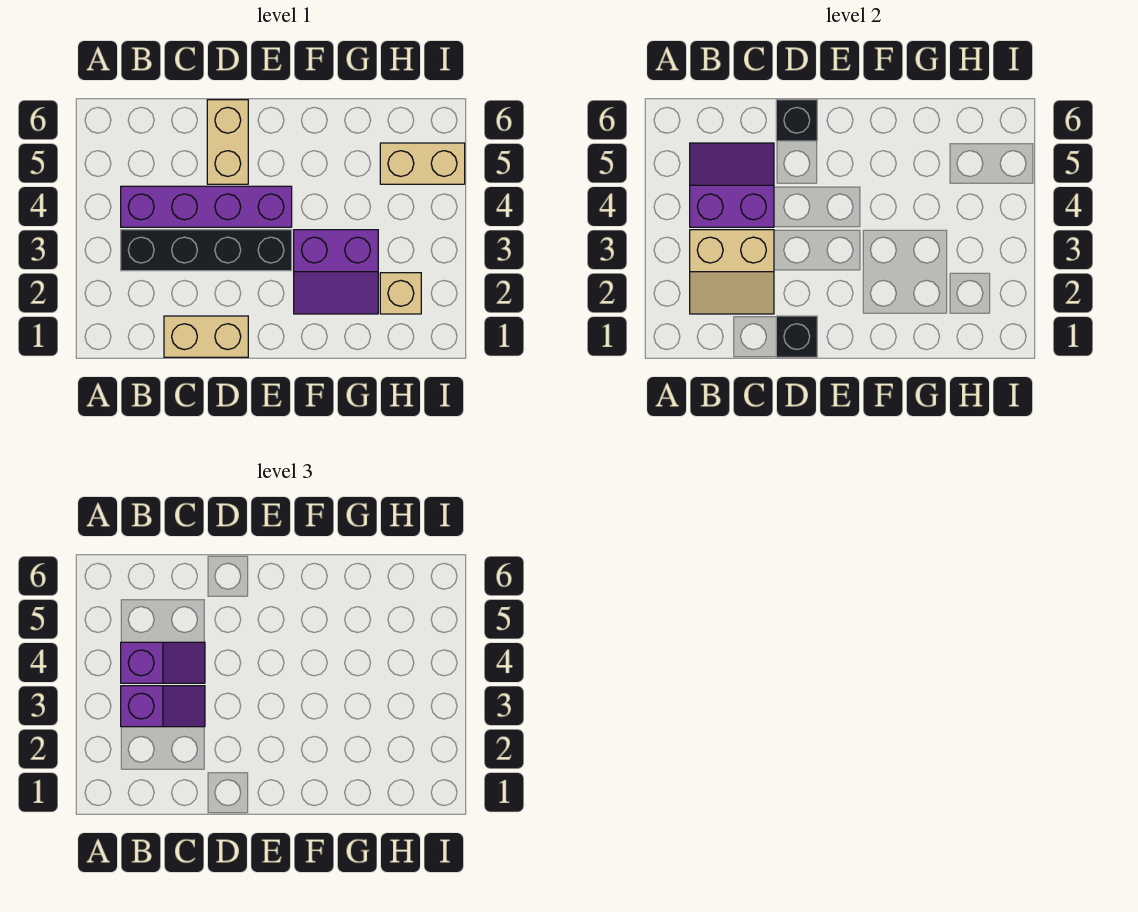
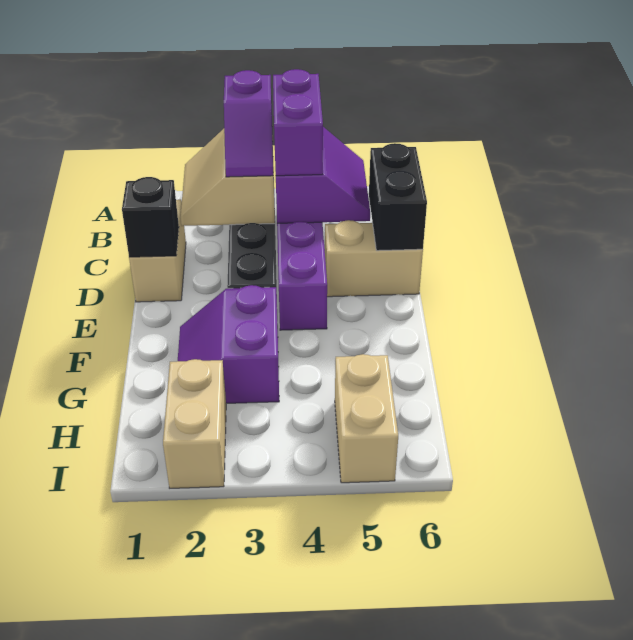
purple slope B4:C4 level 3 top B -> purple brick B4:C4 level 3
black brick D6 level 2 -> black brick C6:D6 level 2
tan brick H2 level 1 -> tan brick H2:I2 level 1

